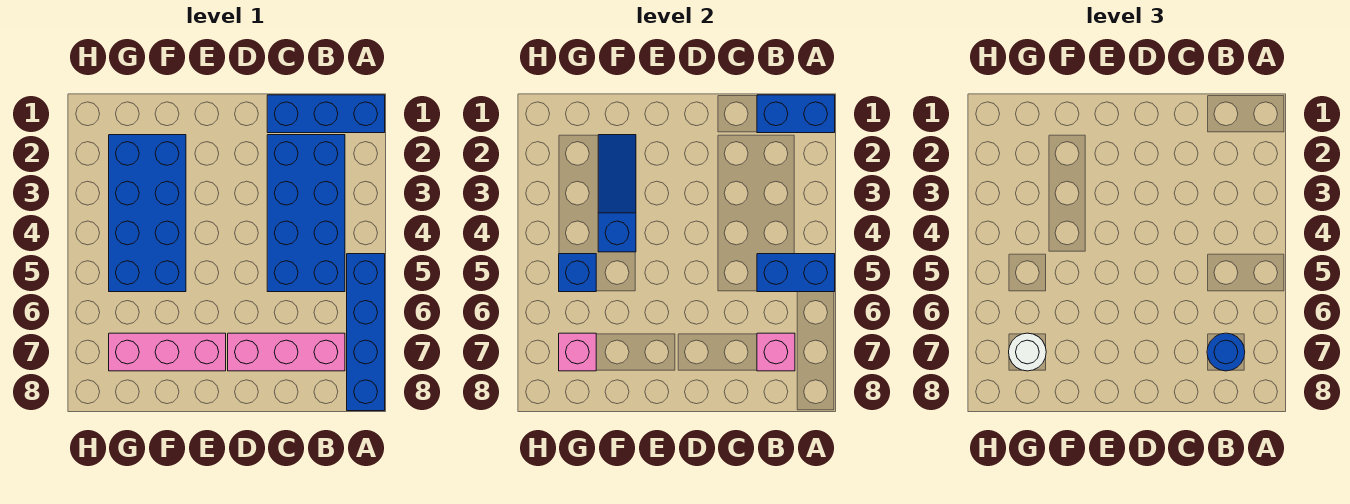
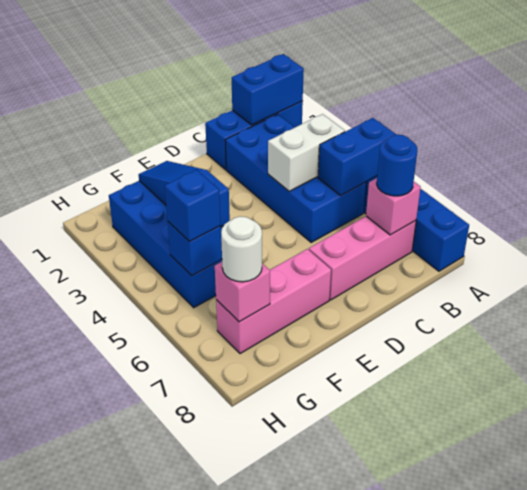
none -> white brick B4:C4 level 2
none -> blue brick G5 level 3

